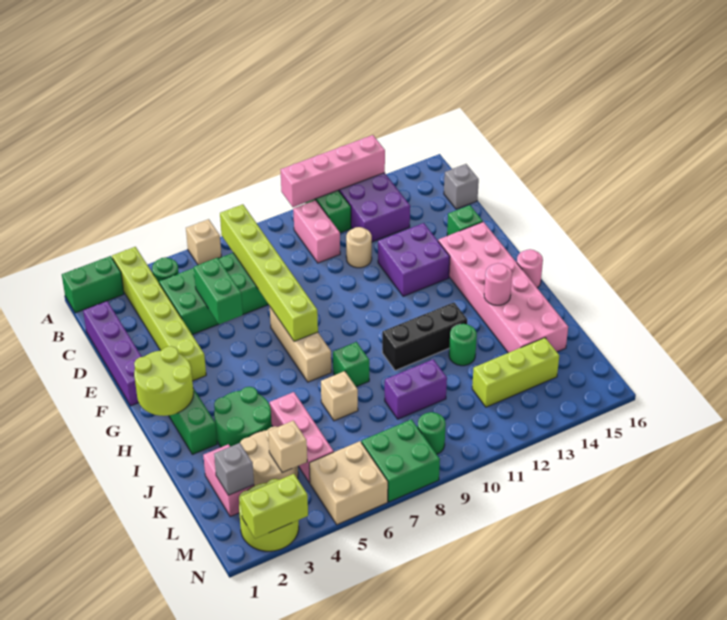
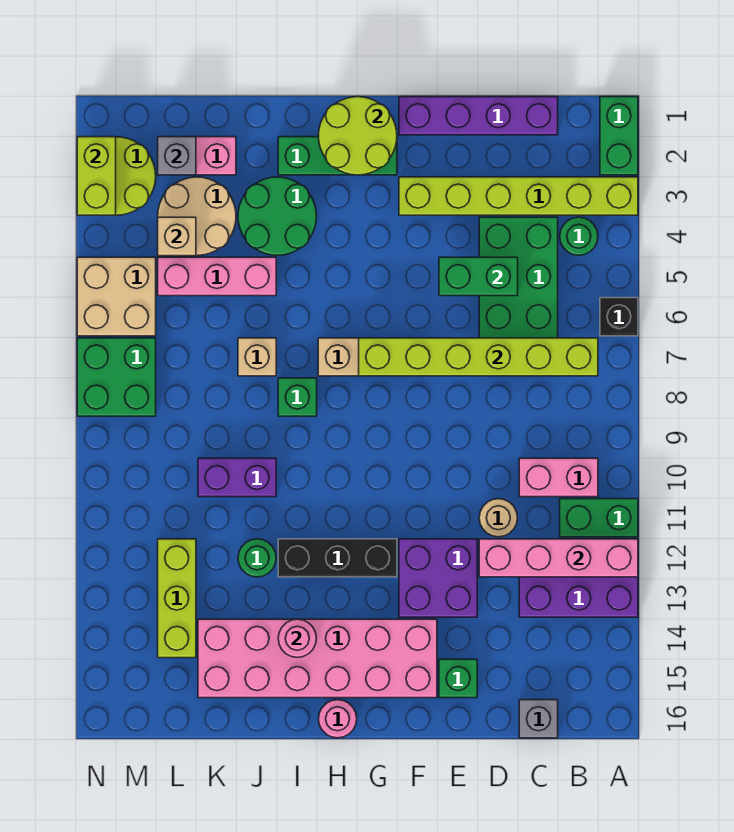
tan brick A6 level 1 -> black brick A6 level 1
pink brick A10:A13 level 2 -> pink brick A12:D12 level 2
black brick I10:I12 level 1 -> black brick G12:I12 level 1
purple brick K9:K10 level 1 -> purple brick J10:K10 level 1
green round brick M9 level 1 -> none

